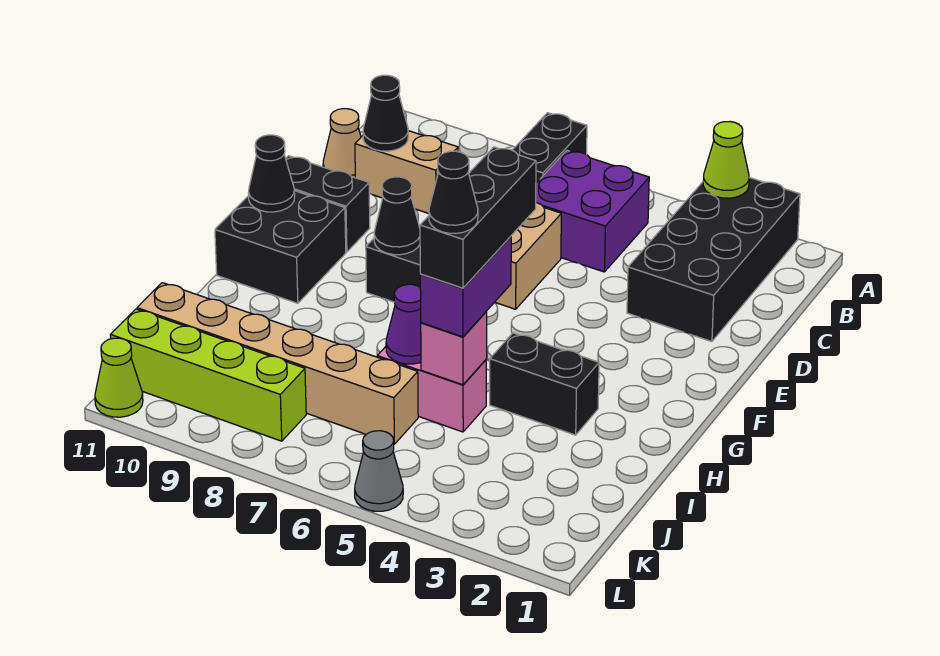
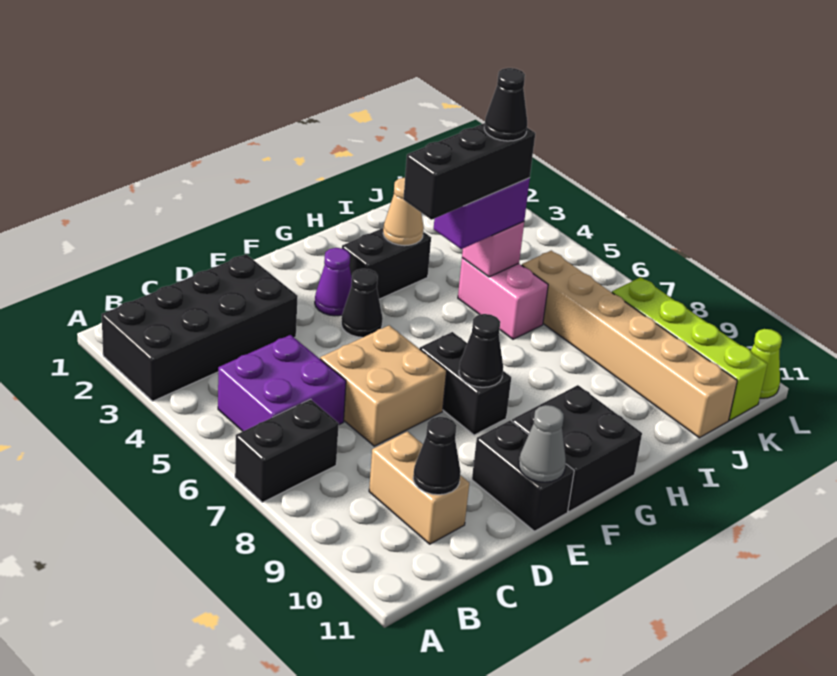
lime cone A3 level 2 -> none
tan cone C11 level 1 -> tan cone H3 level 2
black cone F11 level 2 -> black cone F4 level 1
black brick H3:H4 level 1 -> black brick G3:H3 level 1
purple cone I6 level 2 -> purple cone F3 level 1
grey cone L5 level 1 -> grey cone E11 level 2

